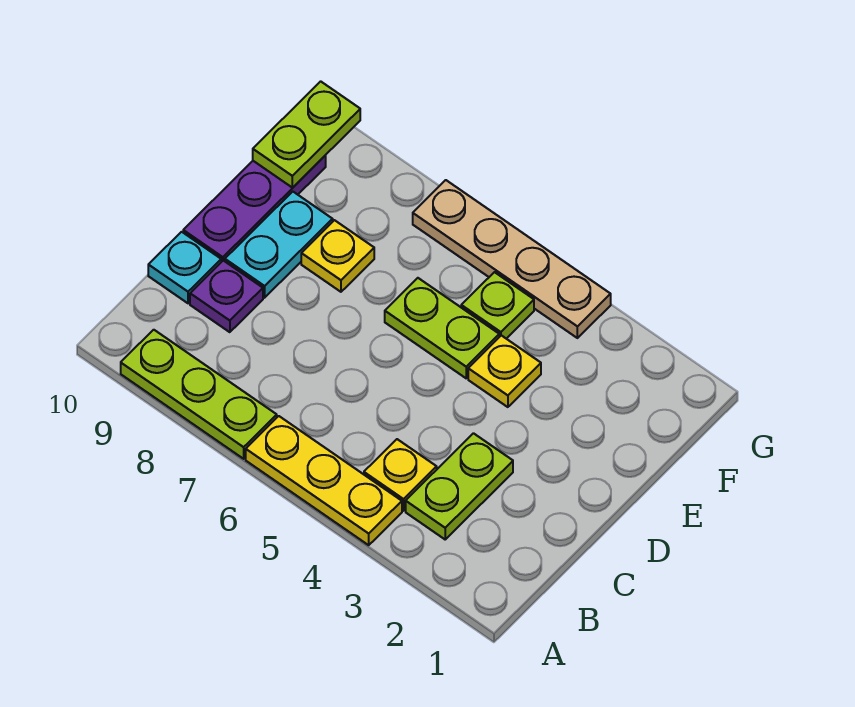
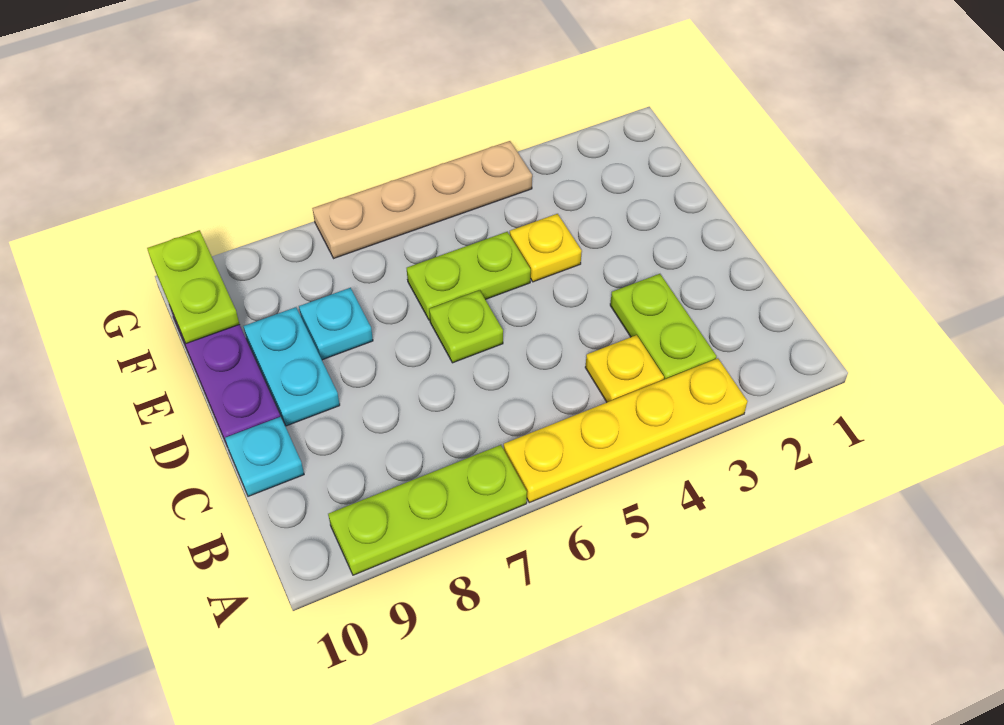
yellow plate A4:A6 level 1 -> yellow plate A3:A6 level 1
purple plate C9 level 1 -> none
yellow plate E8 level 1 -> cyan plate E8 level 1
lime plate F5 level 1 -> lime plate D6 level 1

